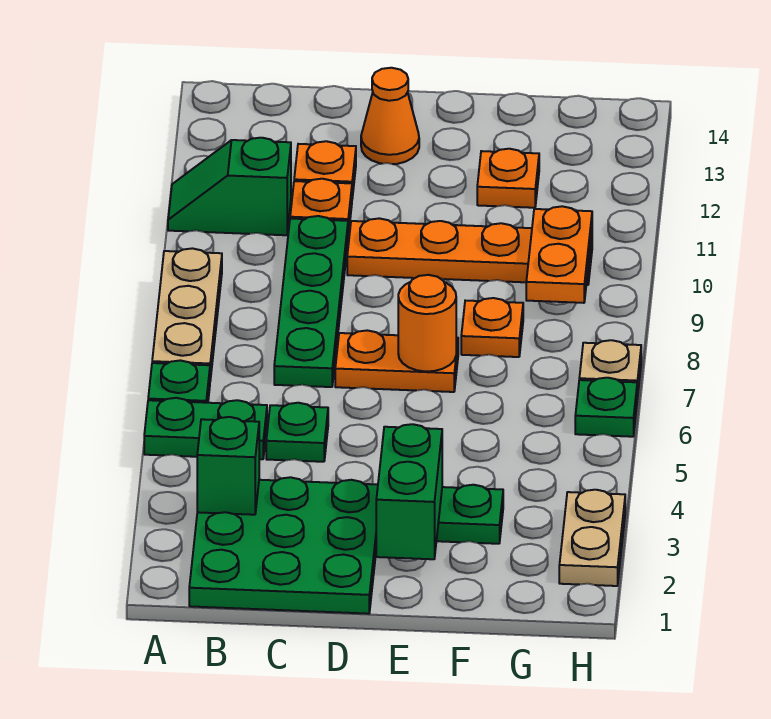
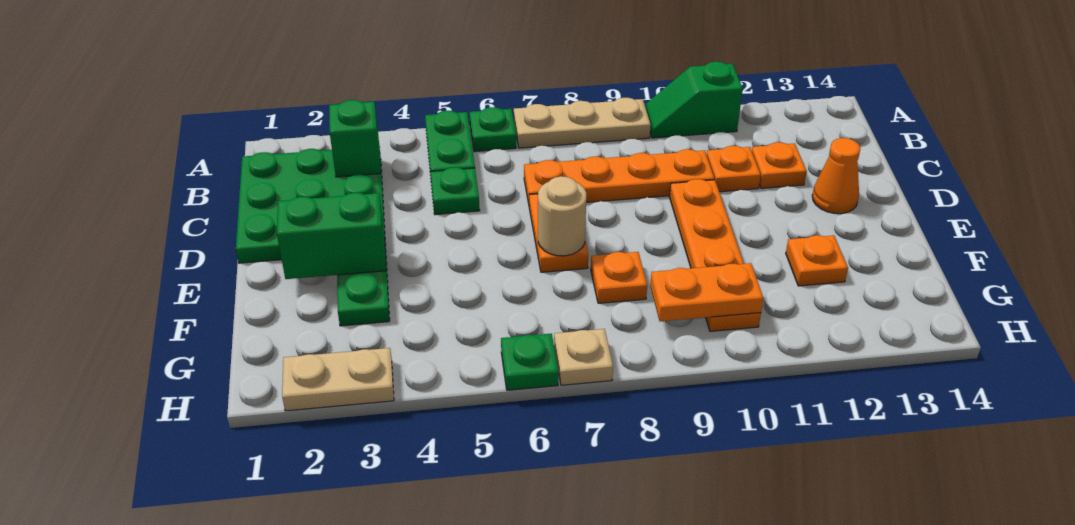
green slope A11:B11 level 1 top B -> green slope A10:A11 level 1 top 11
green plate C7:C10 level 1 -> orange plate C7:C10 level 1
orange round brick E7 level 2 -> tan round brick E7 level 2

